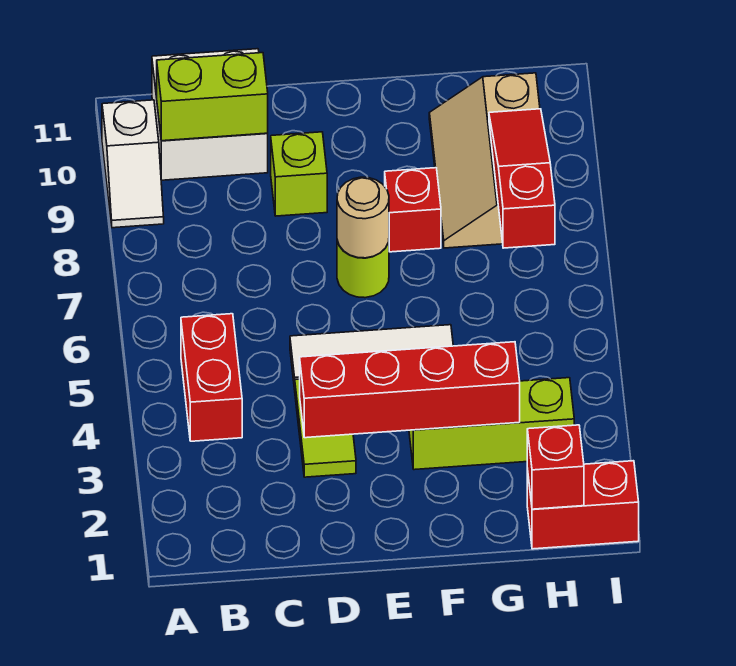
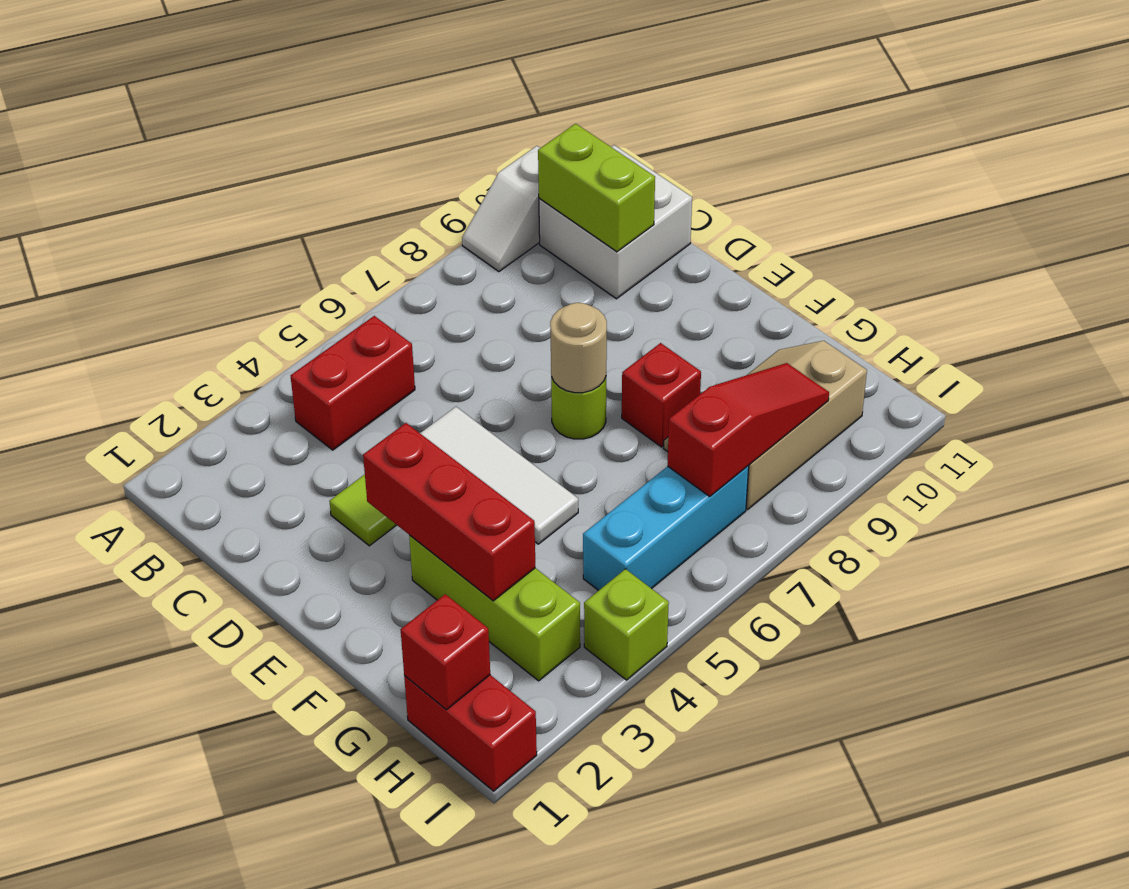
red brick D3:G3 level 2 -> red brick E3:G3 level 2
lime brick D9 level 1 -> lime brick I4 level 1
none -> cyan brick H5:H7 level 1

